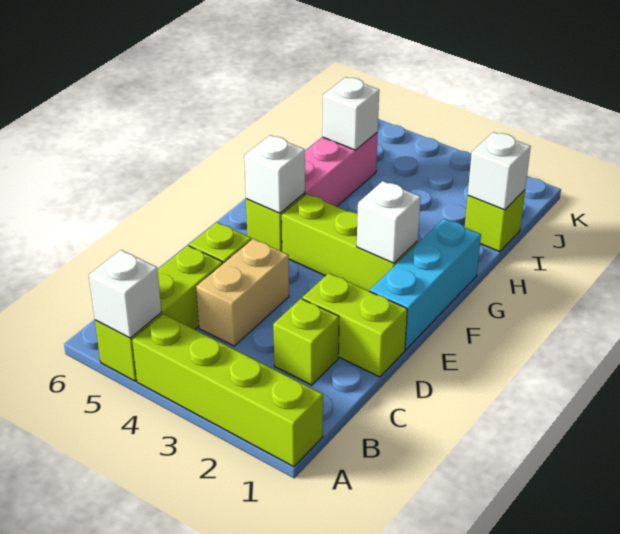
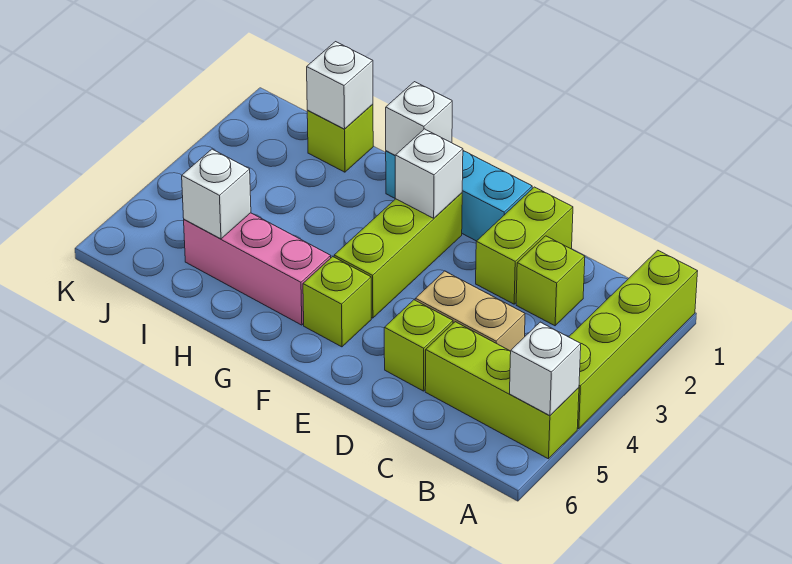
white brick F5 level 2 -> white brick G1 level 2

